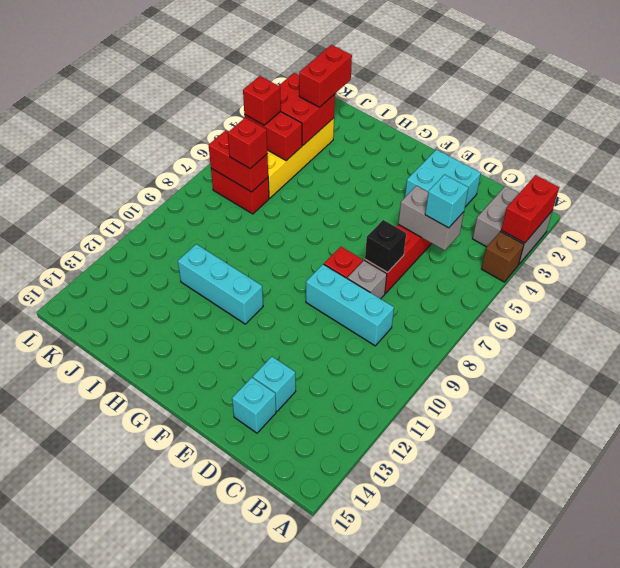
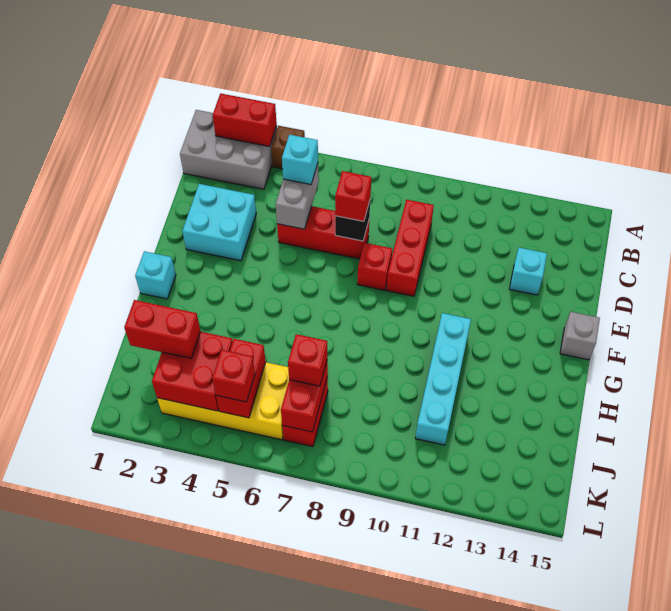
grey brick A2:B3 level 1 -> grey brick A1:B3 level 1
cyan brick C9:E9 level 1 -> red brick C9:E9 level 1
none -> red brick D7 level 3
grey brick D8 level 1 -> grey brick F15 level 1
cyan brick D14 level 1 -> cyan brick G1 level 1
cyan brick G11:I11 level 1 -> cyan brick G11:J11 level 1

